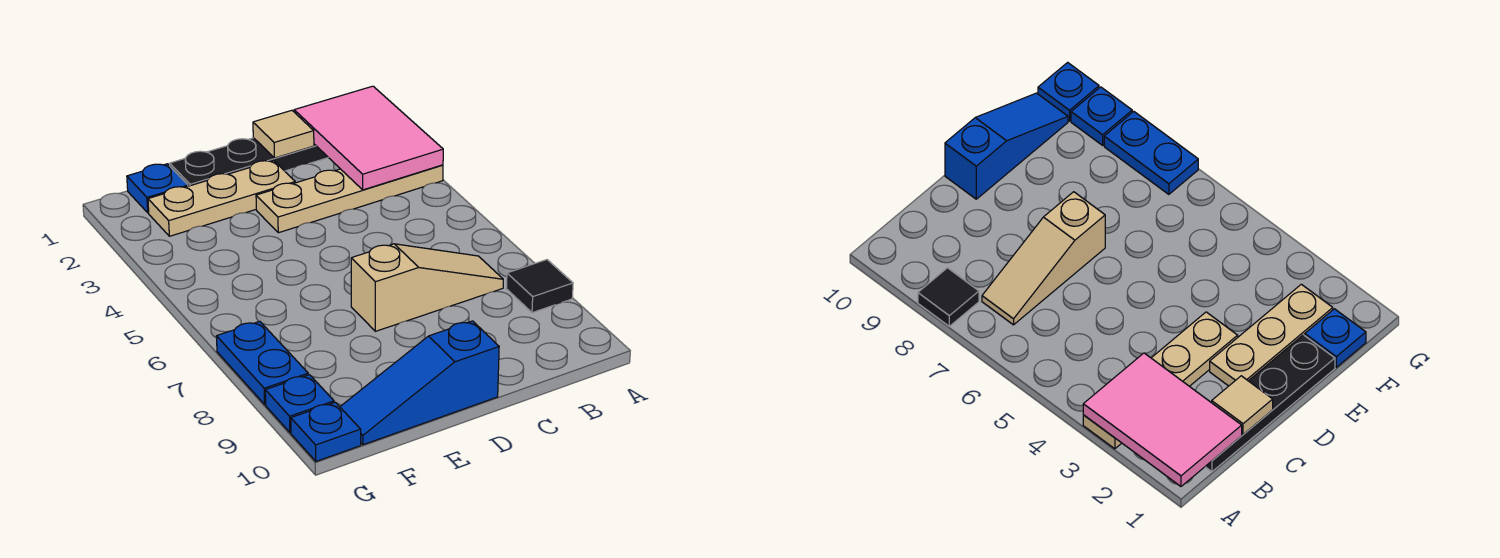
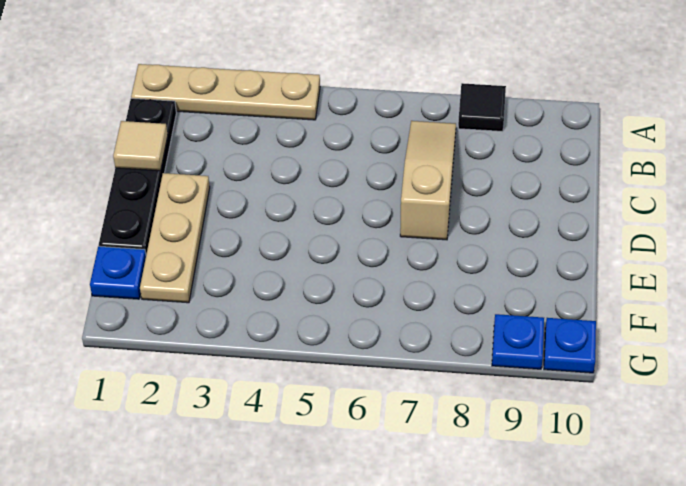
pink tile A1:B3 level 2 -> none
tan plate A3:D3 level 1 -> tan plate A1:A4 level 1
blue slope D10:F10 level 1 top D -> none
blue plate G7:G8 level 1 -> none

